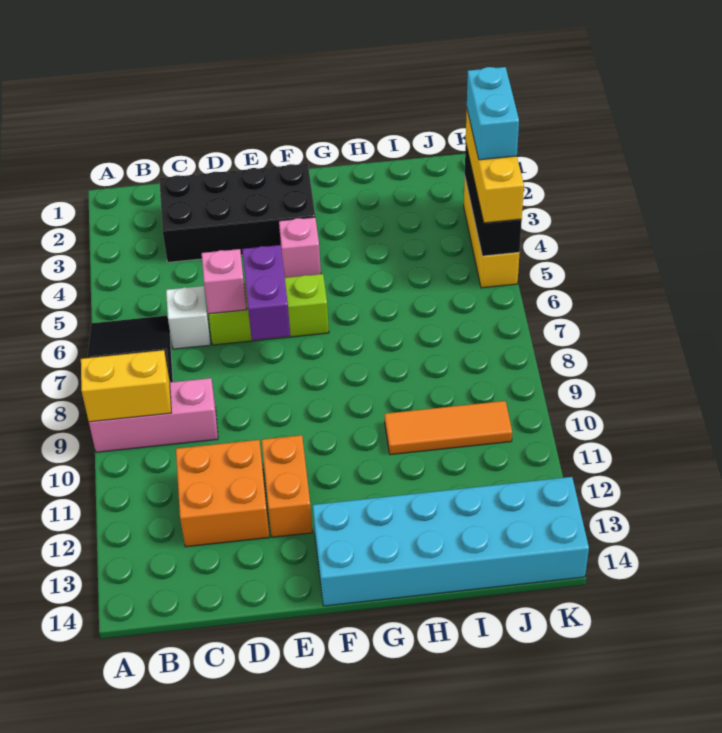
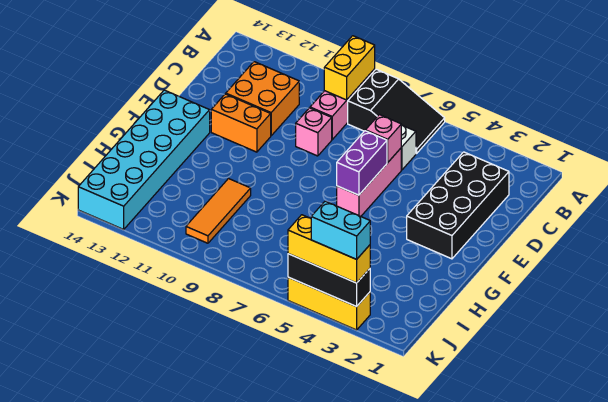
lime brick D6:F6 level 1 -> pink brick D6:F6 level 1
purple brick E6:E7 level 2 -> purple brick E6:F6 level 2
pink brick F4 level 1 -> pink brick D9 level 1

